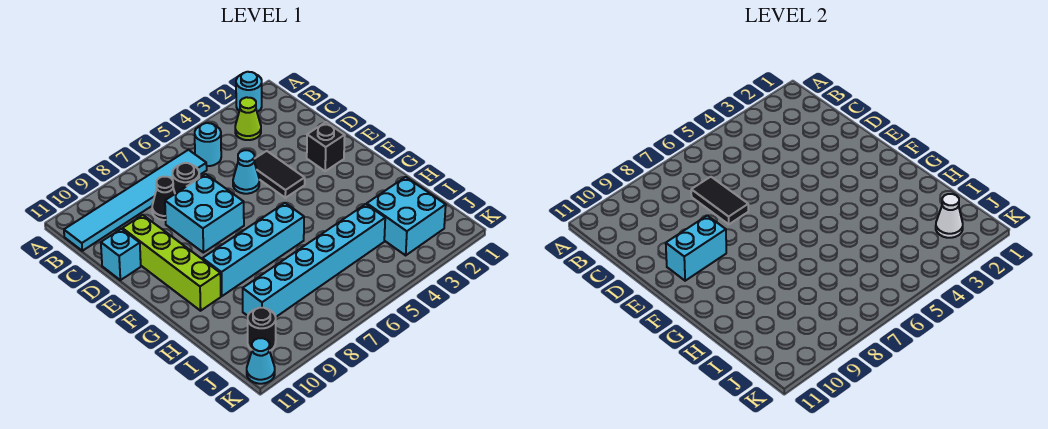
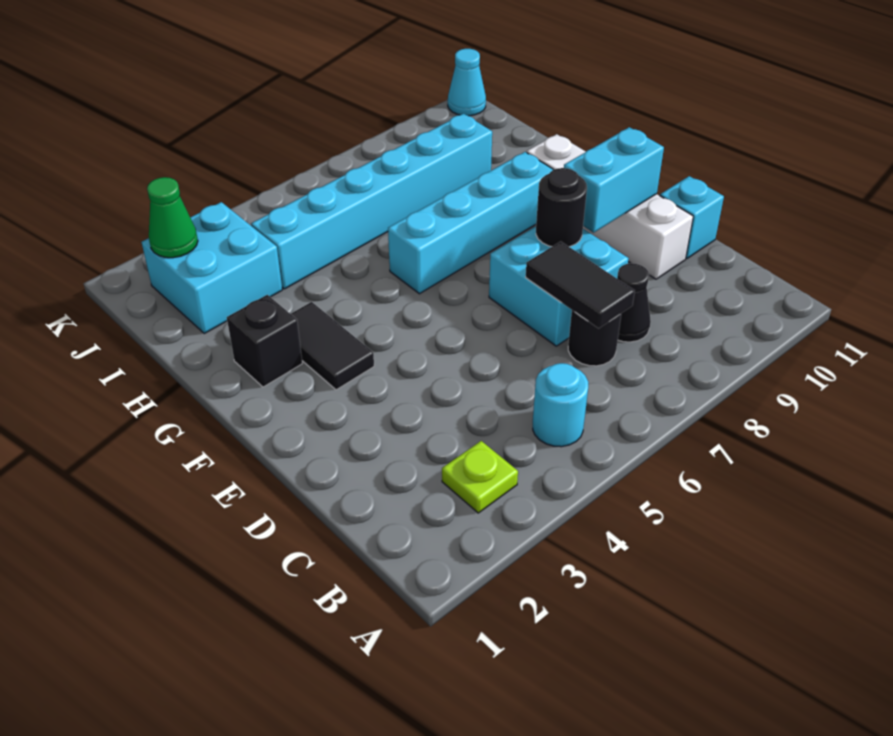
cyan round brick A2 level 1 -> none
lime cone B3 level 1 -> lime plate B3 level 1
cyan tile B6:B11 level 1 -> none
black tile D4:E4 level 1 -> black tile F3:G3 level 1
cyan cone D5 level 1 -> none
lime brick D10:G10 level 1 -> white brick D10:G10 level 1
black brick E2 level 1 -> black brick G2 level 1
white cone J2 level 2 -> green cone J2 level 2
black round brick J10 level 1 -> black round brick E8 level 2

